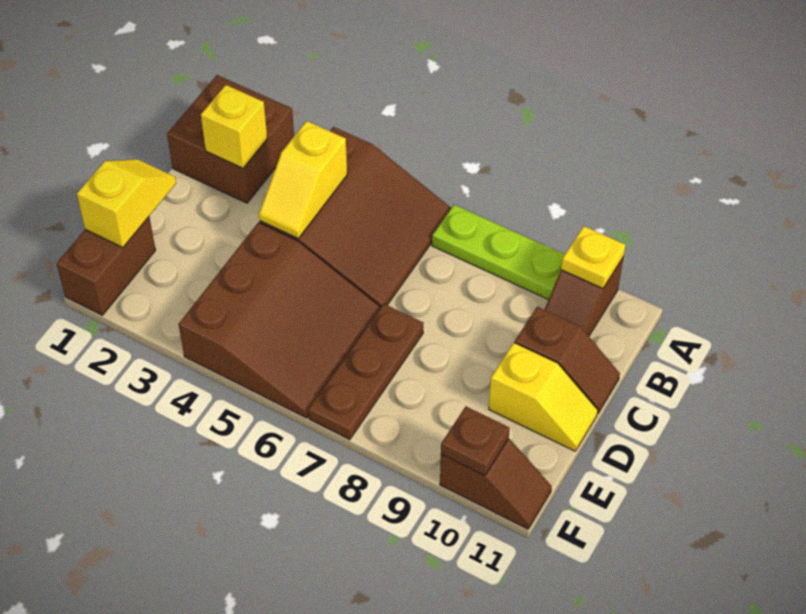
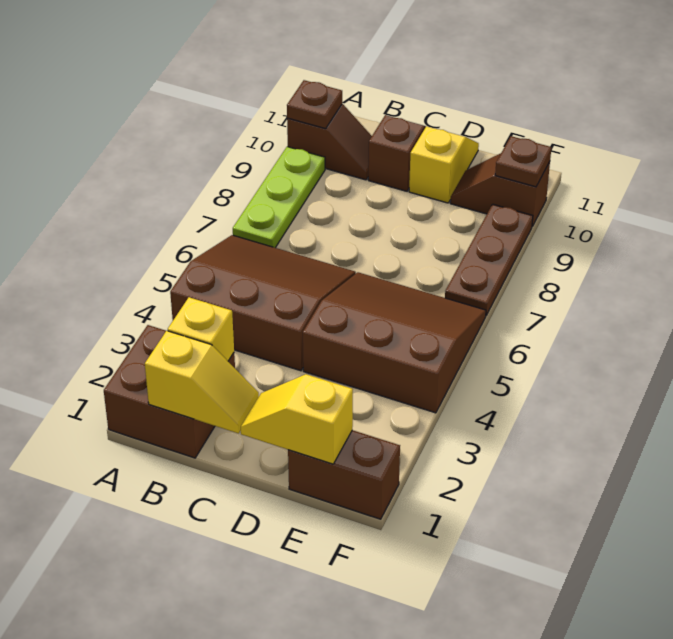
yellow plate A10 level 2 -> brown plate A10 level 2
yellow slope B4:C4 level 2 top B -> yellow slope B1:C1 level 2 top B
brown plate D7:F7 level 1 -> brown plate F7:F9 level 1
brown slope F10:F11 level 1 top 10 -> brown slope E10:F10 level 1 top F

